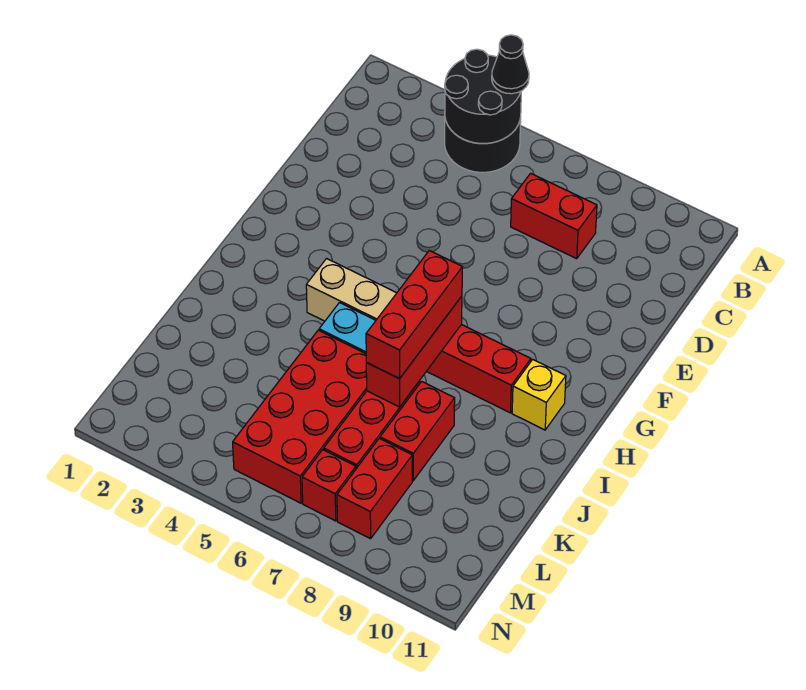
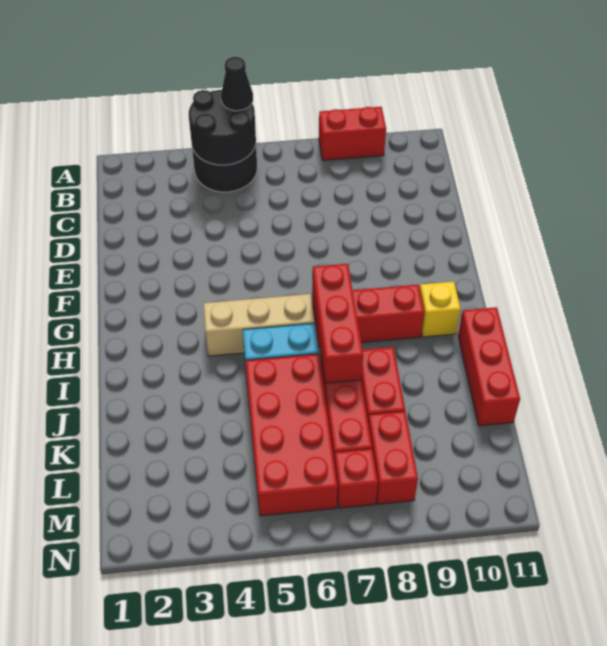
red brick C7:C8 level 1 -> red brick A8:A9 level 1
red brick H7:J7 level 3 -> red brick I11:K11 level 1

